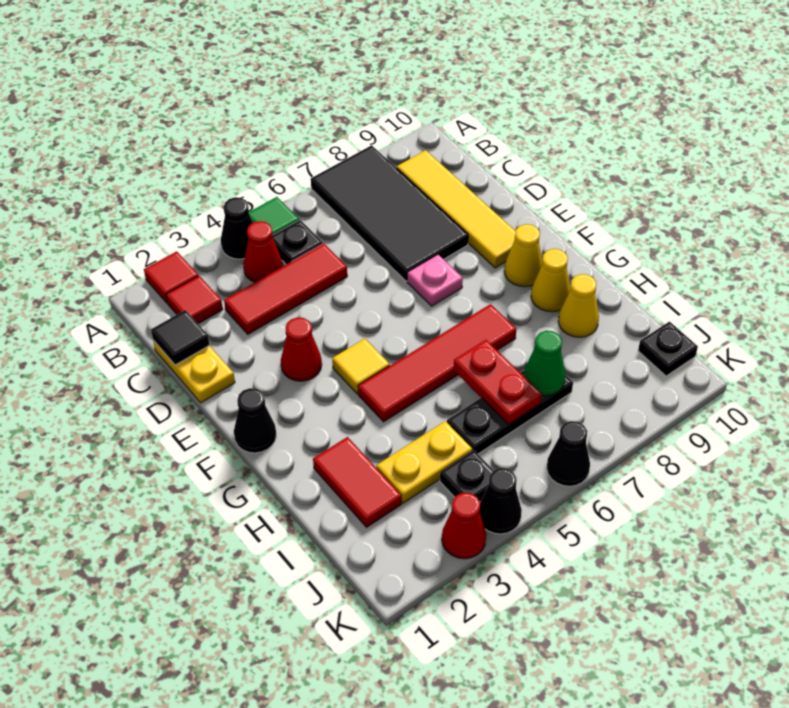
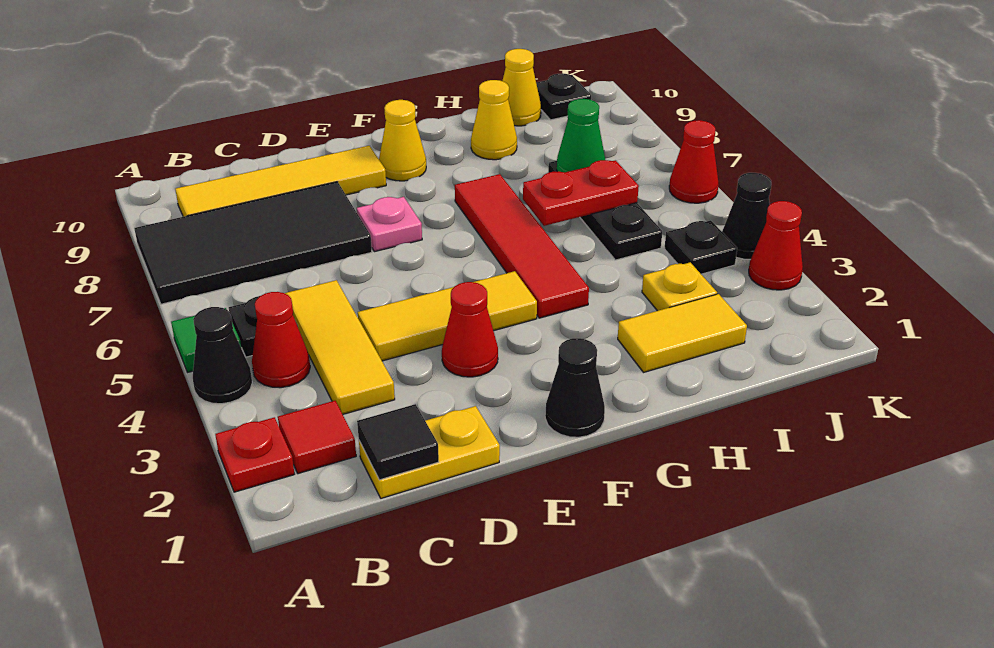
red tile A2 level 1 -> red plate A2 level 1
red tile C3:C5 level 1 -> yellow tile C3:C5 level 1
yellow tile F4 level 1 -> yellow tile D4:F4 level 1
yellow cone G9 level 1 -> yellow cone I10 level 1
red tile H2:I2 level 1 -> yellow tile H2:I2 level 1
yellow plate I3:I4 level 1 -> yellow plate I3 level 1
black cone K6 level 1 -> red cone K6 level 1

